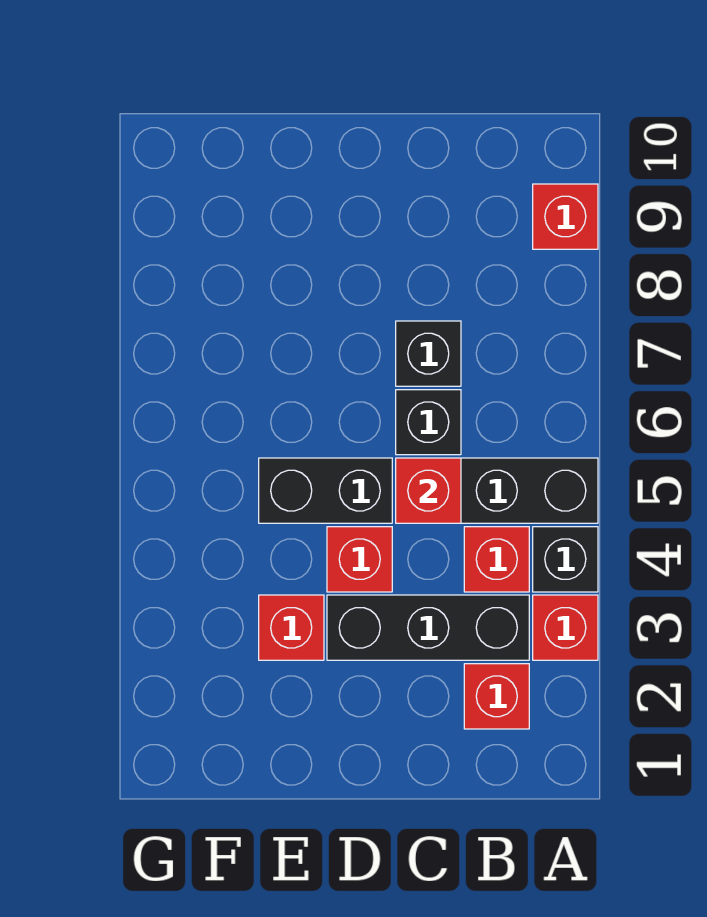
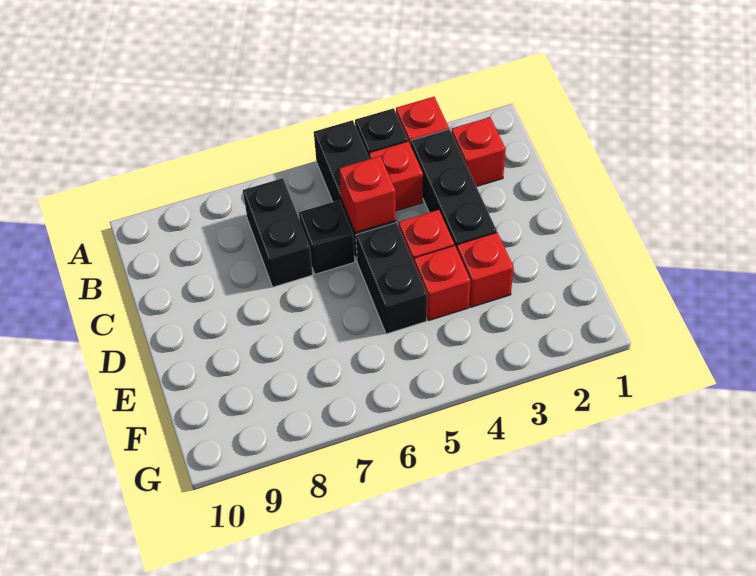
red brick A9 level 1 -> red brick E4 level 1
black brick C7 level 1 -> black brick B7:C7 level 1

